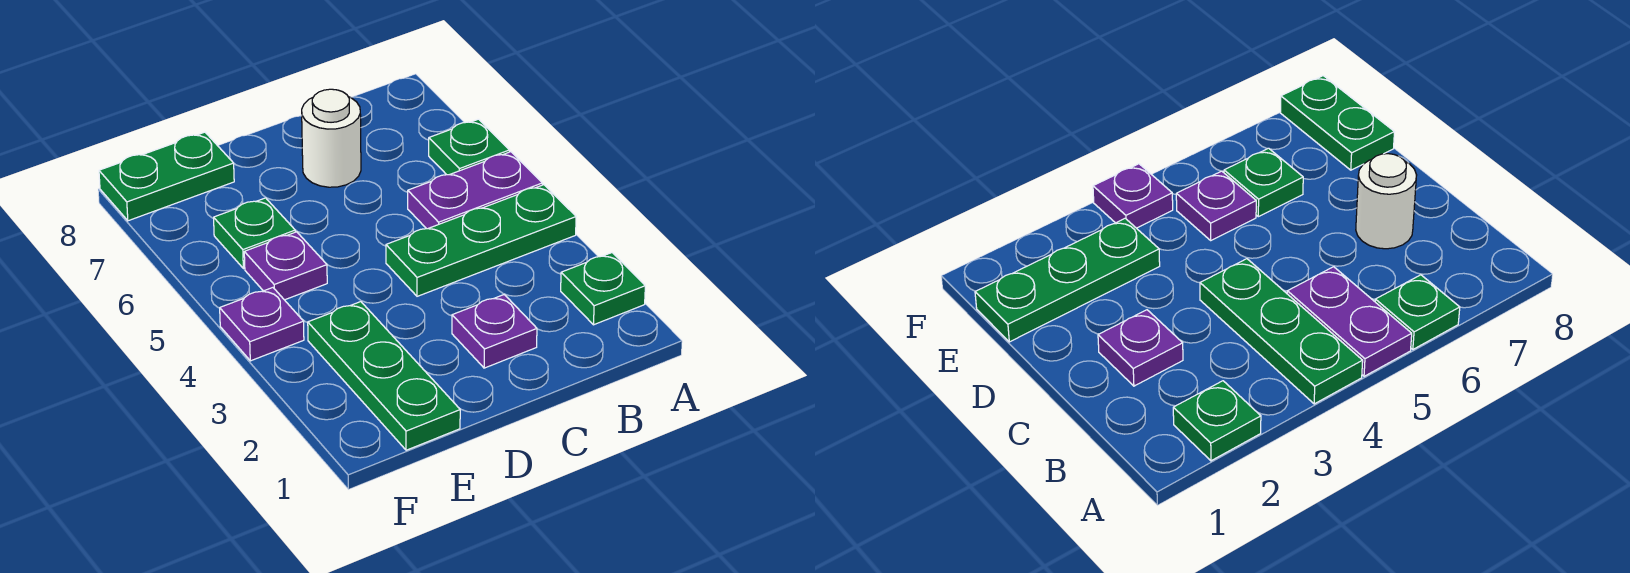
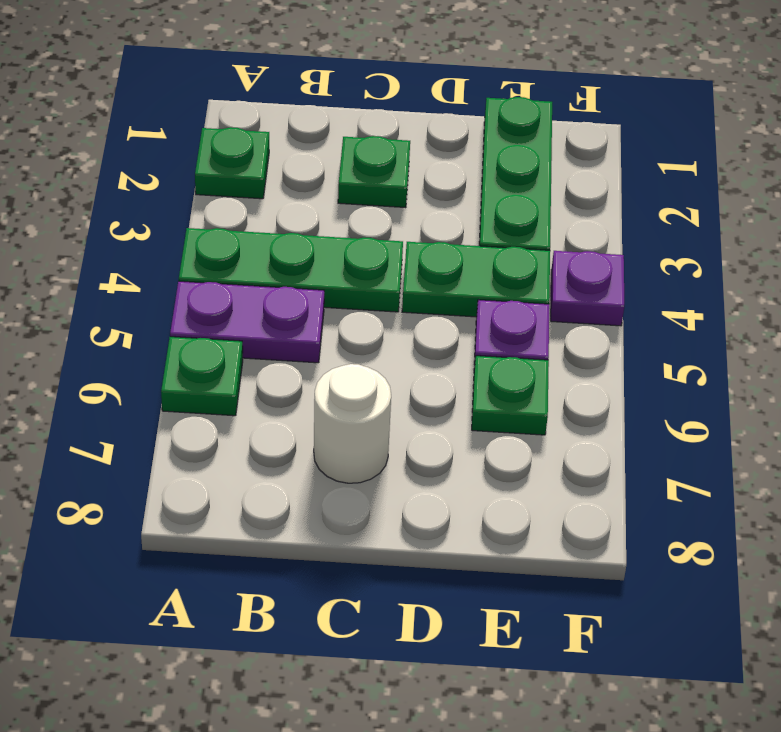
purple plate C2 level 1 -> green plate C2 level 1
green plate E8:F8 level 1 -> green plate D4:E4 level 1

